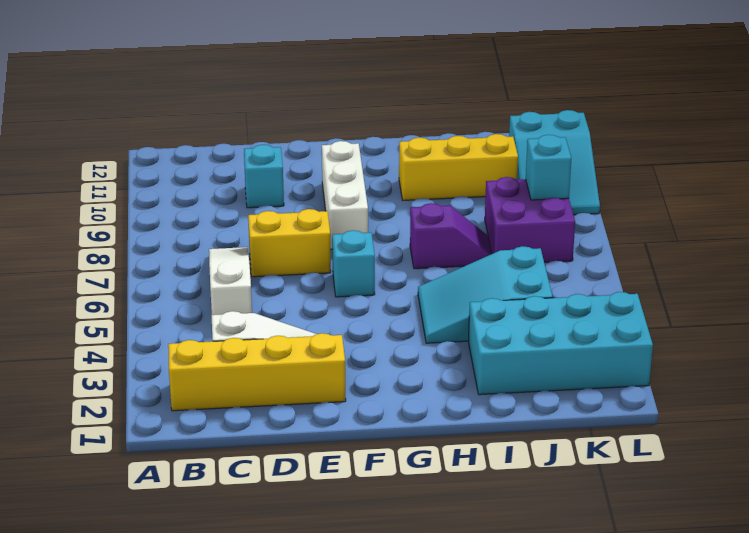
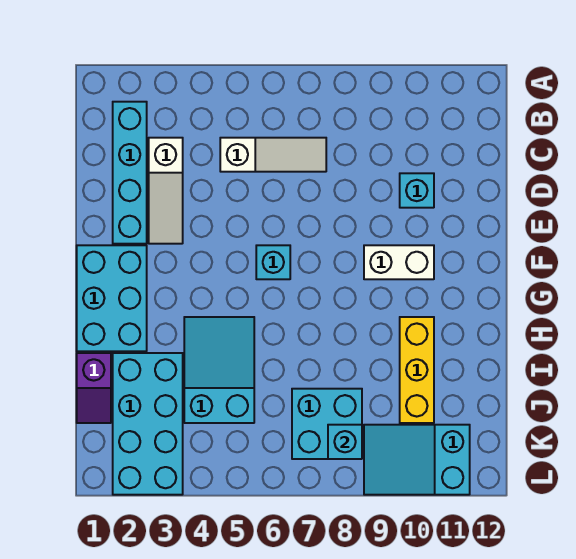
yellow brick B2:E2 level 1 -> cyan brick B2:E2 level 1
yellow brick D7:E7 level 1 -> none
none -> cyan brick F1:H2 level 1
white brick F8:F10 level 1 -> white brick F9:F10 level 1
purple slope H7:I7 level 1 top H -> purple slope I1:J1 level 1 top I
purple brick J7:K8 level 1 -> cyan brick J7:K8 level 1

